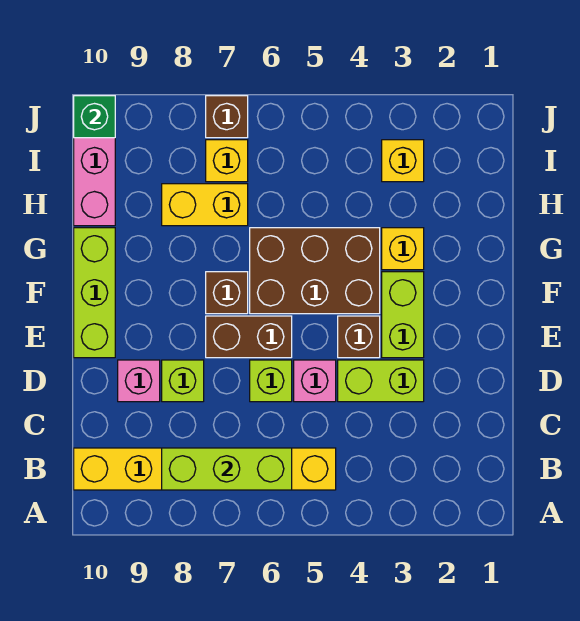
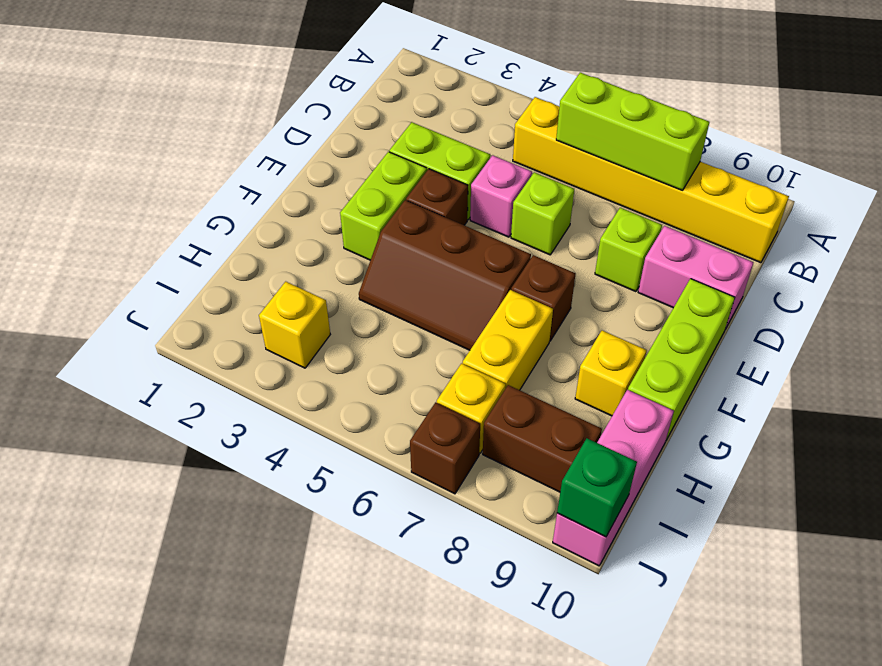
pink brick D9 level 1 -> pink brick D9:D10 level 1
brown brick E6:E7 level 1 -> brown brick I8:I9 level 1
brown brick F4:G6 level 1 -> brown slope F4:G6 level 1 top F
yellow brick G3 level 1 -> yellow brick G9 level 1
yellow brick H7:H8 level 1 -> yellow brick G7:H7 level 1

